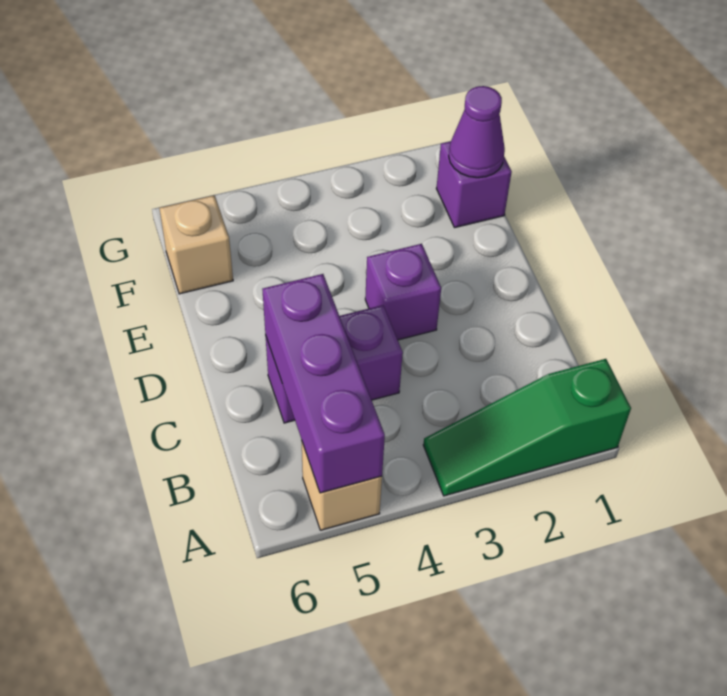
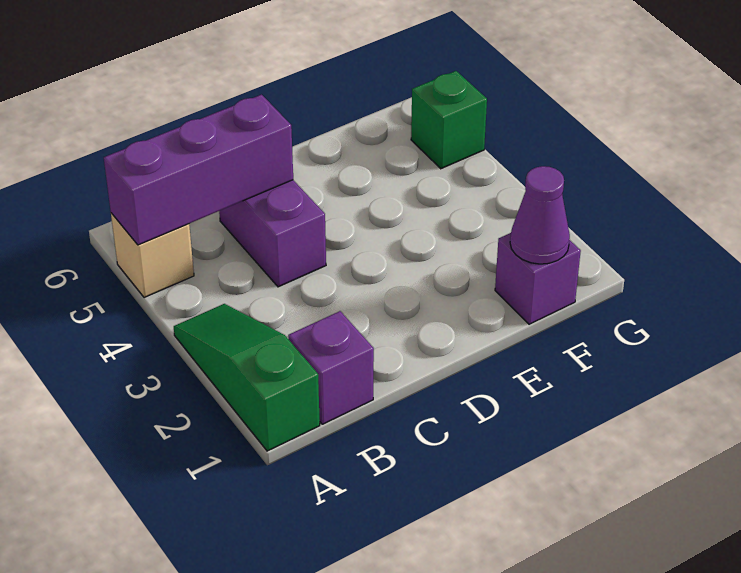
purple brick D3 level 1 -> purple brick B1 level 1
tan brick F6 level 1 -> none
none -> green brick G5 level 1

